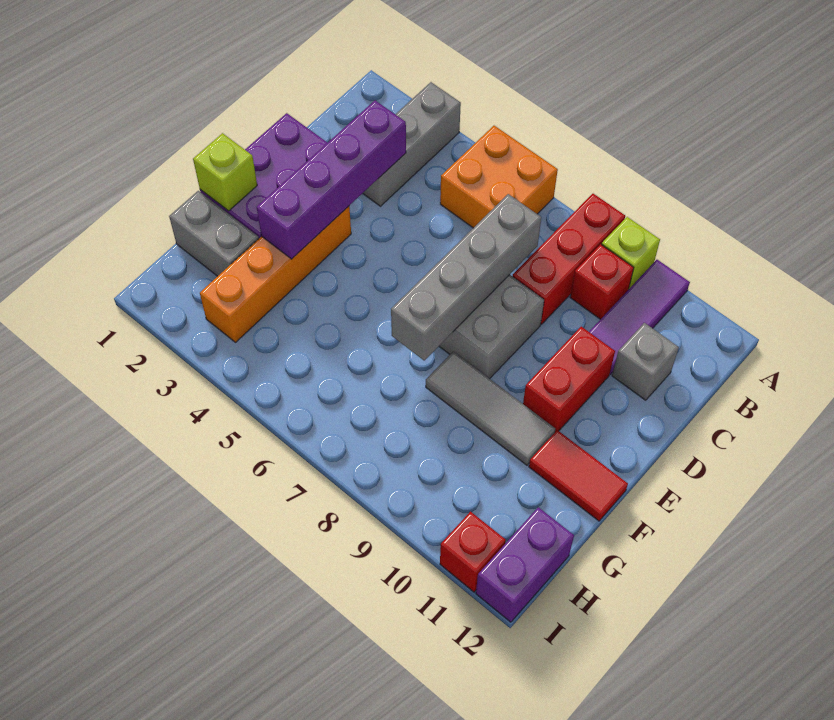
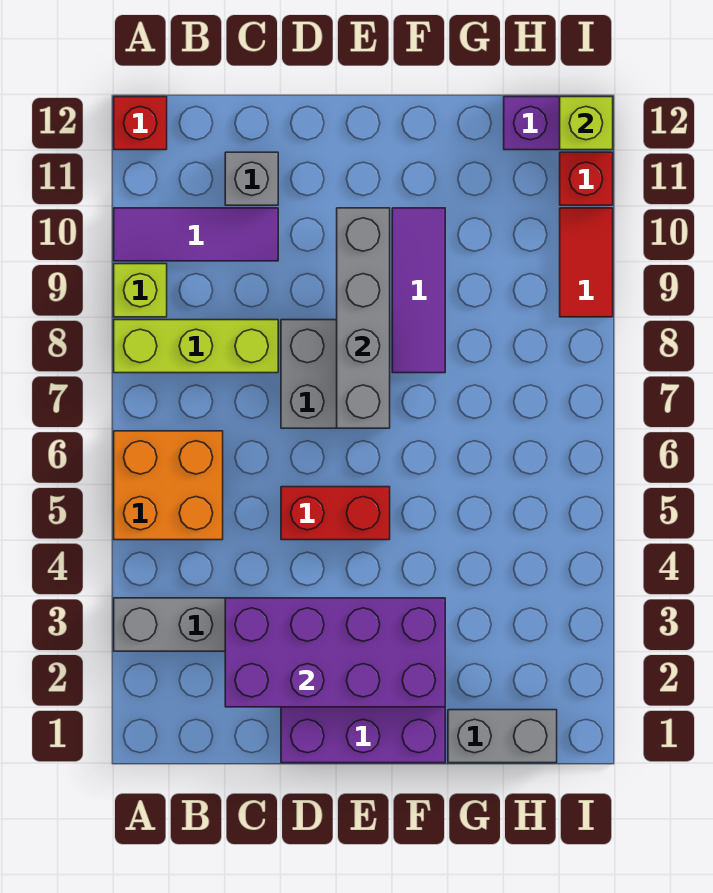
red brick A8:C8 level 1 -> lime brick A8:C8 level 1
red brick B9 level 1 -> red brick A12 level 1
purple brick C3:F3 level 2 -> purple brick C2:F3 level 2
grey brick C7:F7 level 2 -> grey brick E7:E10 level 2
red brick D10:E10 level 1 -> red brick D5:E5 level 1
orange brick E3:H3 level 1 -> none
lime brick F1 level 2 -> lime brick I12 level 2
grey tile F8:F10 level 1 -> purple tile F8:F10 level 1
red tile F11:F12 level 1 -> red tile I9:I10 level 1
grey brick G1:G2 level 1 -> grey brick G1:H1 level 1

